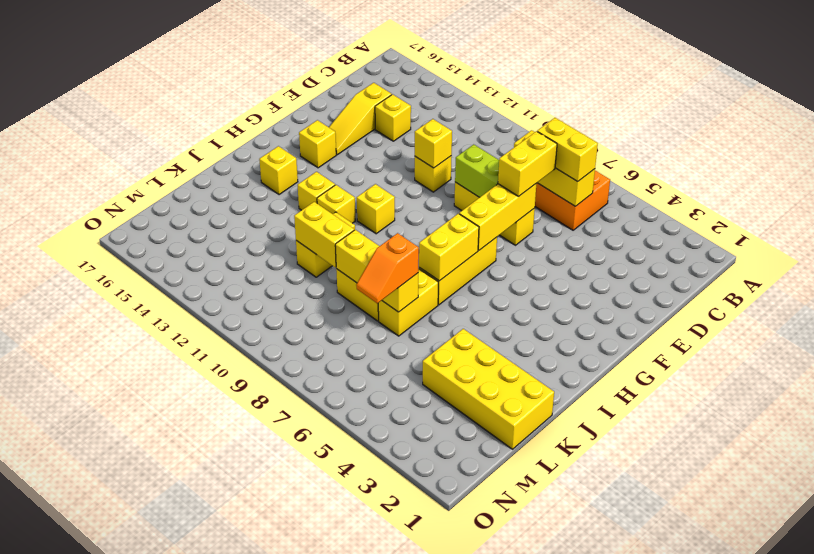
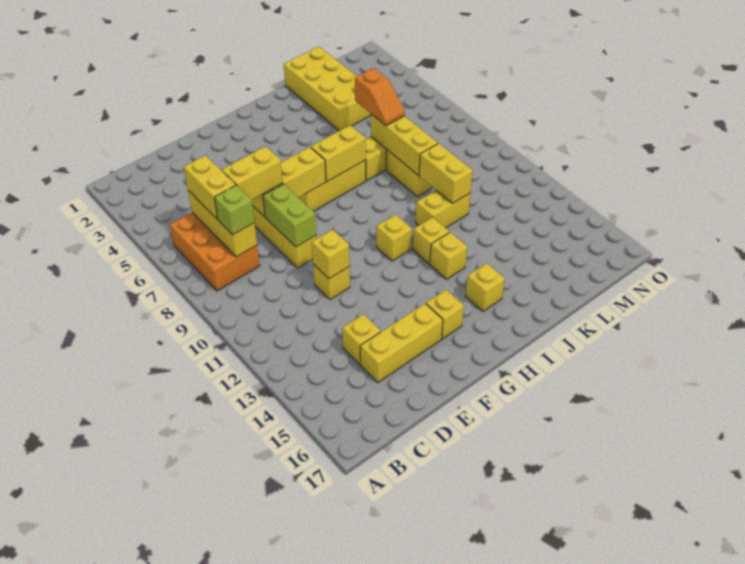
none -> lime brick C8 level 3
yellow slope D15:F15 level 1 top D -> yellow brick D15:F15 level 1
orange slope K7:L7 level 3 top K -> orange slope K6:K7 level 3 top 6

